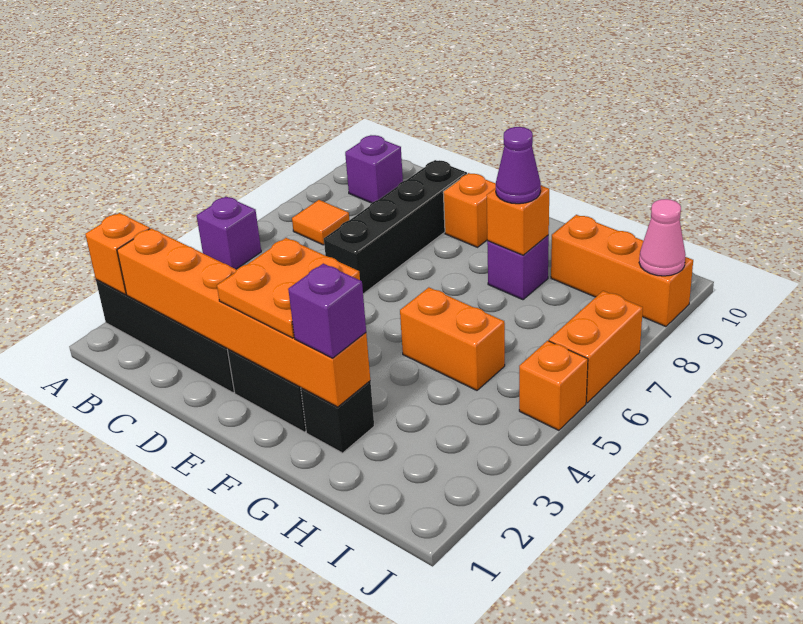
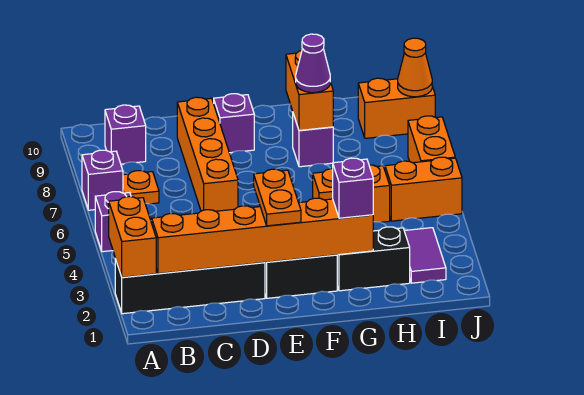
orange brick A2 level 2 -> orange brick A2:A3 level 2
none -> purple brick A7 level 1
orange tile B7 level 1 -> orange plate B7 level 1
black brick D6:D9 level 1 -> orange brick D6:D9 level 1
orange plate E2:F3 level 3 -> orange plate E2:E3 level 3
orange brick E9 level 1 -> purple brick E9 level 1
black brick G2 level 1 -> black brick G2:H2 level 1
orange brick G8 level 2 -> orange brick G8:G9 level 2
orange brick H9:J9 level 1 -> orange brick I9:J9 level 1
none -> purple tile I2:I3 level 1
orange brick J5 level 1 -> orange brick I5:J5 level 1
pink cone J9 level 2 -> orange cone J9 level 2

